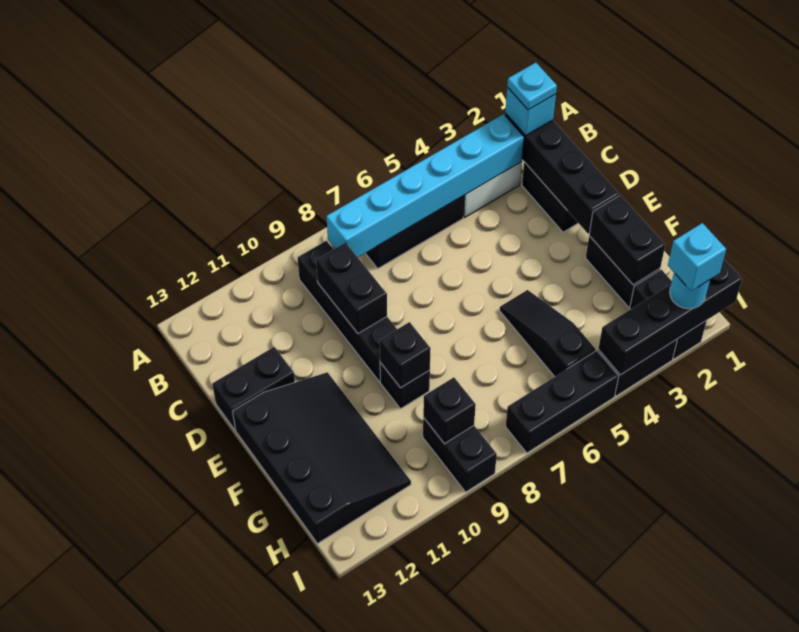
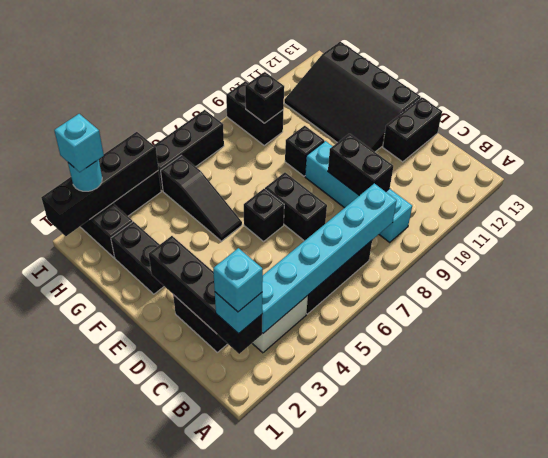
cyan plate B2 level 4 -> cyan brick B2 level 4
black brick B9:E9 level 1 -> cyan brick B9:E9 level 1
black brick F2:G2 level 2 -> black brick D7:E7 level 1
black brick F9 level 2 -> black brick E6 level 1

